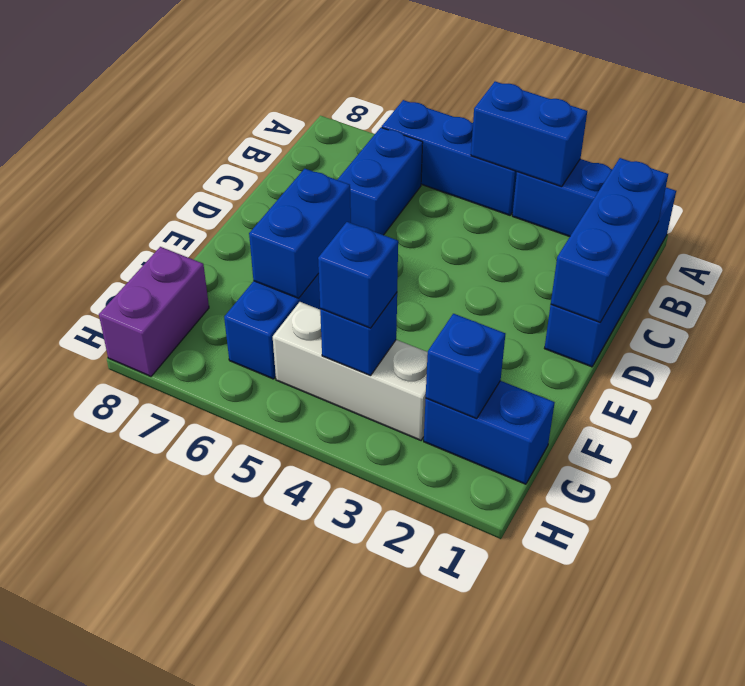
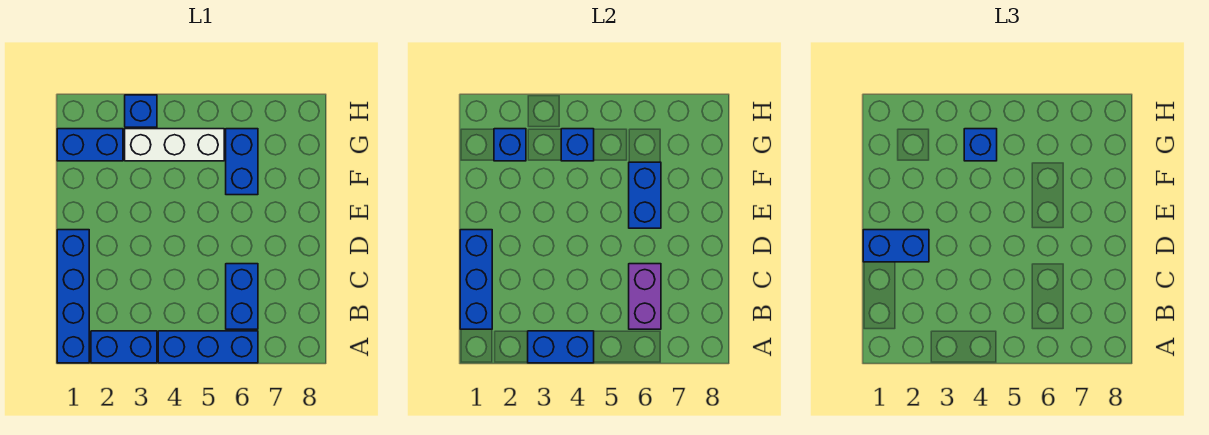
none -> blue brick D1:D2 level 3
purple brick G8:H8 level 1 -> purple brick B6:C6 level 2
none -> blue brick H3 level 1

